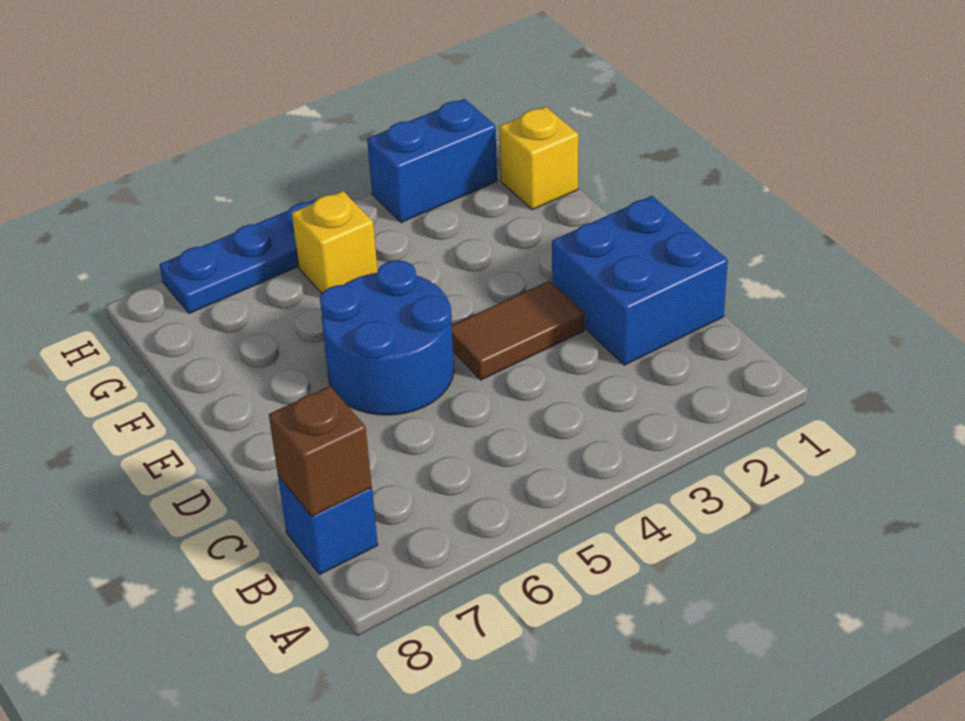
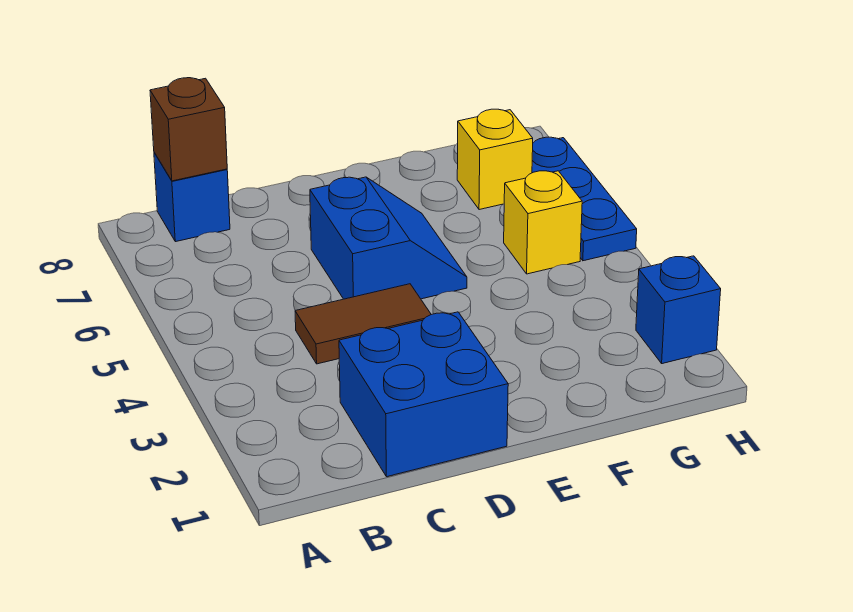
brown tile D3:D4 level 1 -> brown tile C4:D4 level 1
blue round brick D5:E6 level 1 -> blue slope D5:E6 level 1 top D
yellow brick G1 level 1 -> yellow brick G7 level 1
blue brick H2:H3 level 1 -> blue brick H2 level 1

